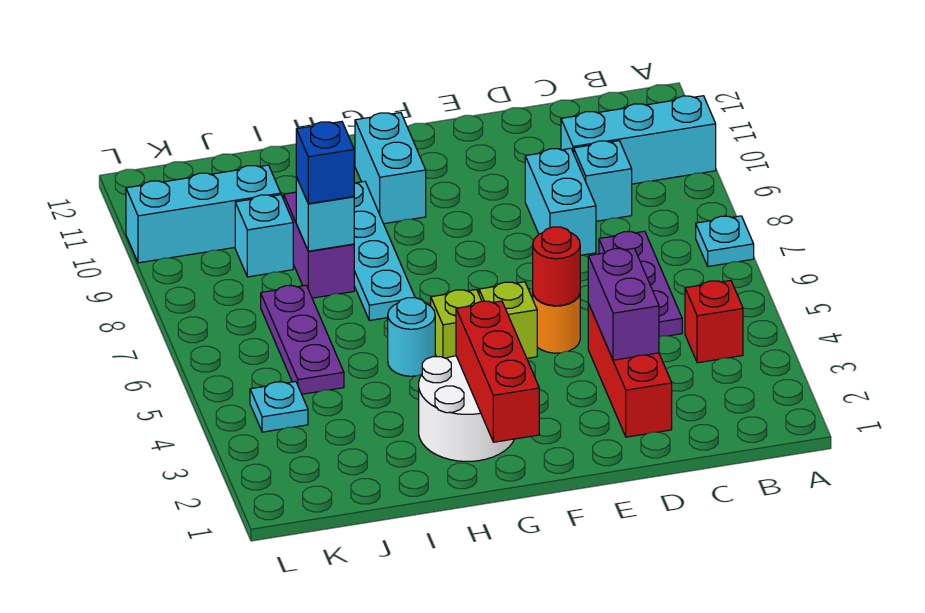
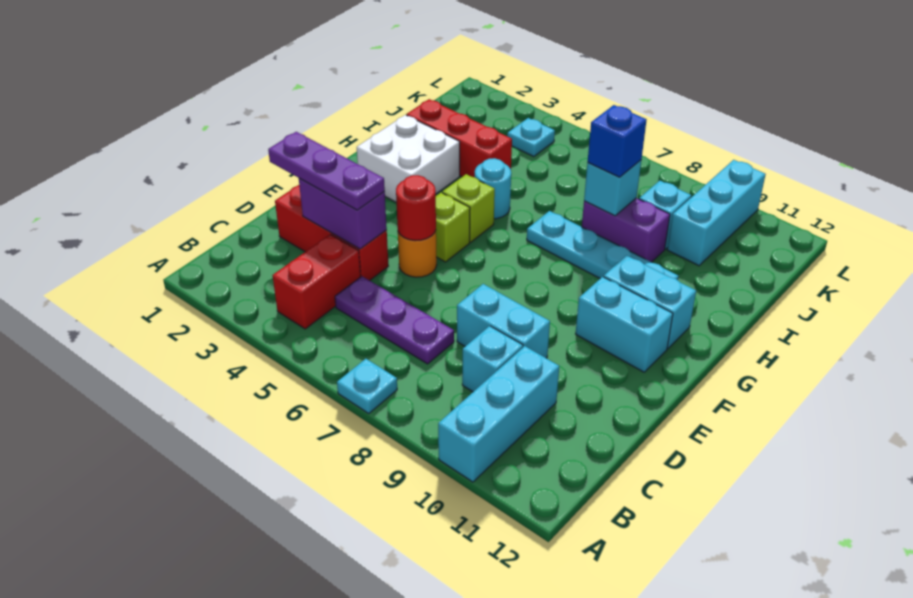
red brick B4 level 1 -> red brick B4:C4 level 1
none -> cyan brick F10:F11 level 1
red brick G1:G3 level 2 -> red brick I2:I4 level 1
white round brick G2:H3 level 1 -> white brick G2:H3 level 1
purple plate J5:J7 level 1 -> purple plate D2:D4 level 3

